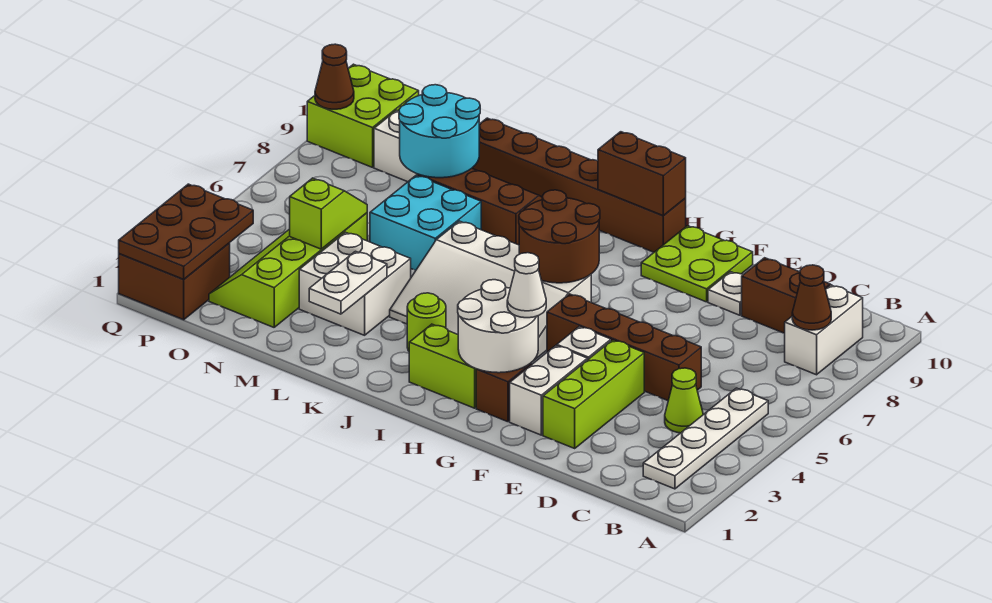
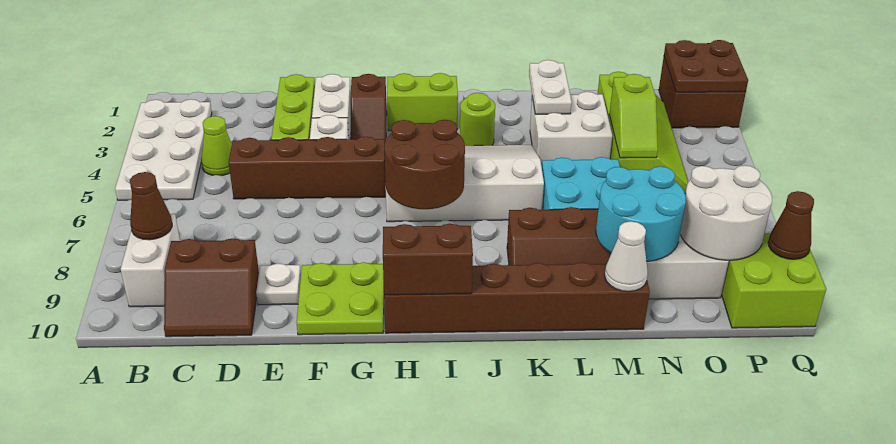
white plate B2:B5 level 1 -> white plate A2:B5 level 1
white round brick G2:H3 level 2 -> white round brick O8:P9 level 2
white cone G3 level 3 -> white cone M10 level 2
brown plate P1:Q3 level 2 -> brown plate P1:Q2 level 2

